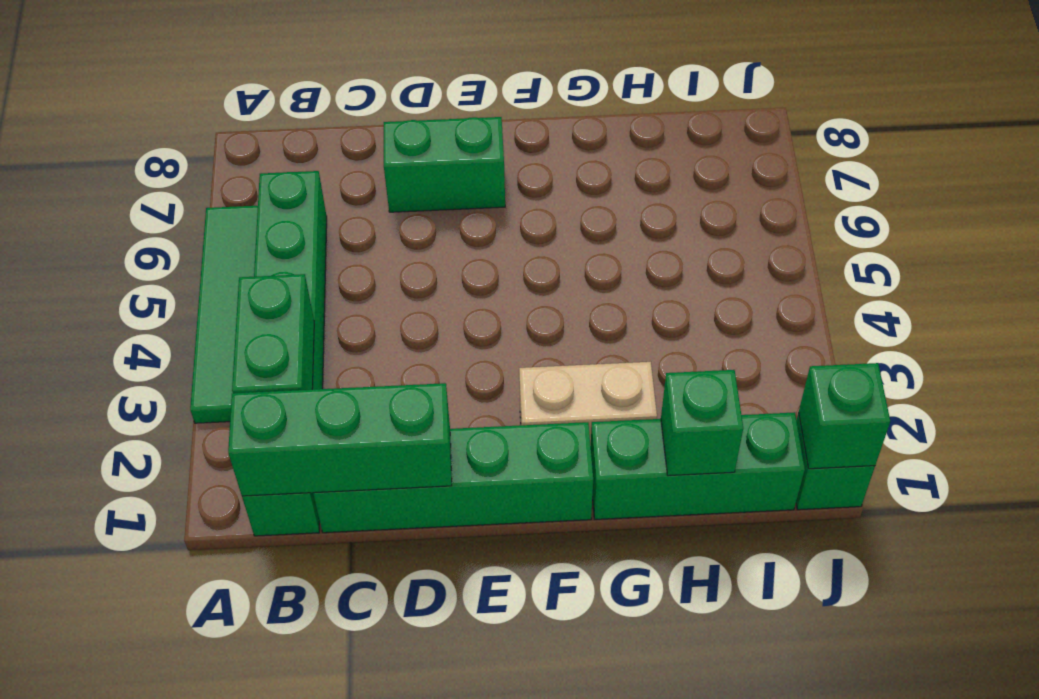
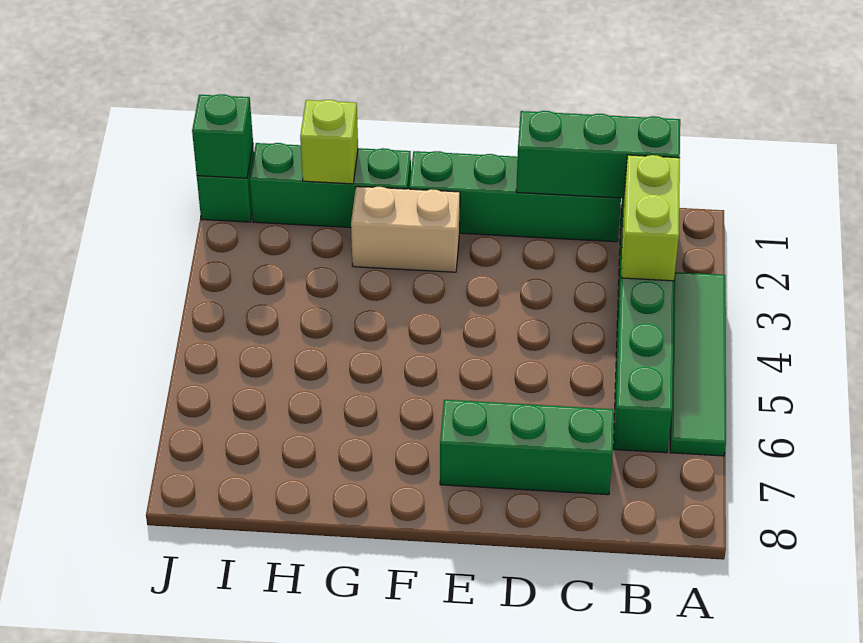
green brick B2:B3 level 2 -> lime brick B2:B3 level 2
green brick D7:E7 level 1 -> green brick C7:E7 level 1
green brick H1 level 2 -> lime brick H1 level 2

